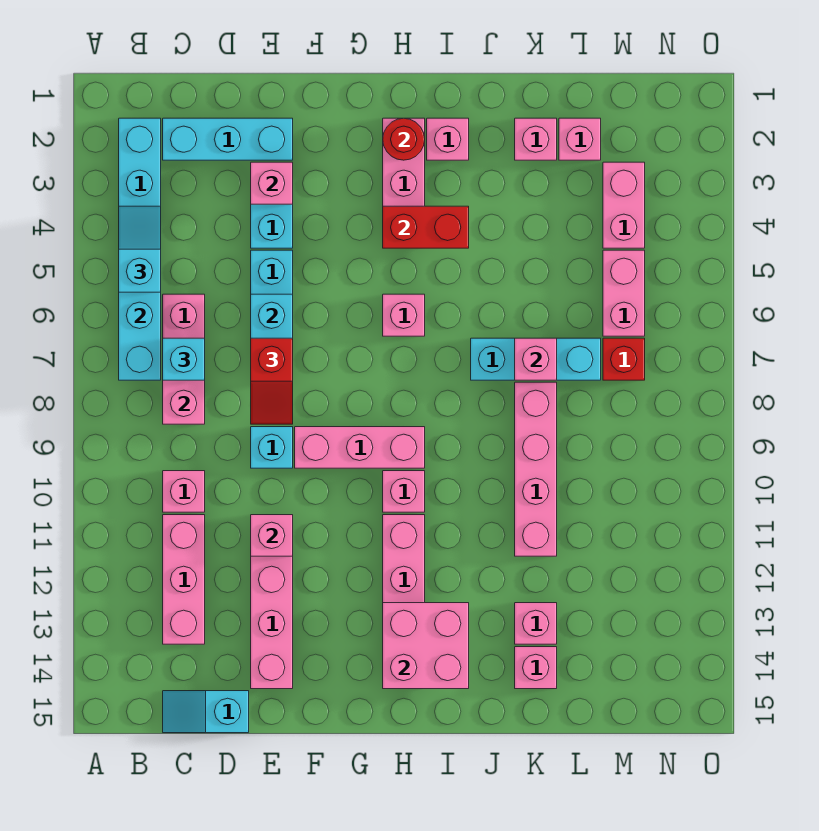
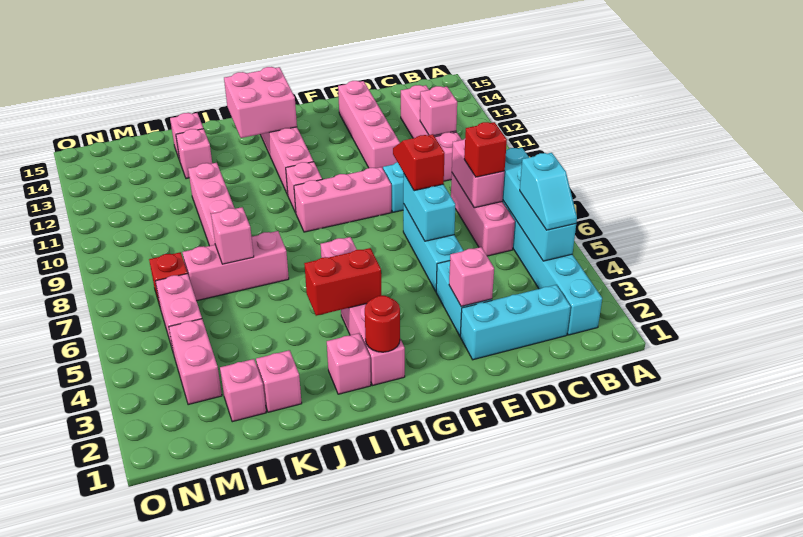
cyan brick C7 level 3 -> red brick C7 level 3
cyan slope C15:D15 level 1 top D -> none
pink brick E11 level 2 -> pink brick C11 level 2
cyan brick J7:L7 level 1 -> pink brick J7:L7 level 1

